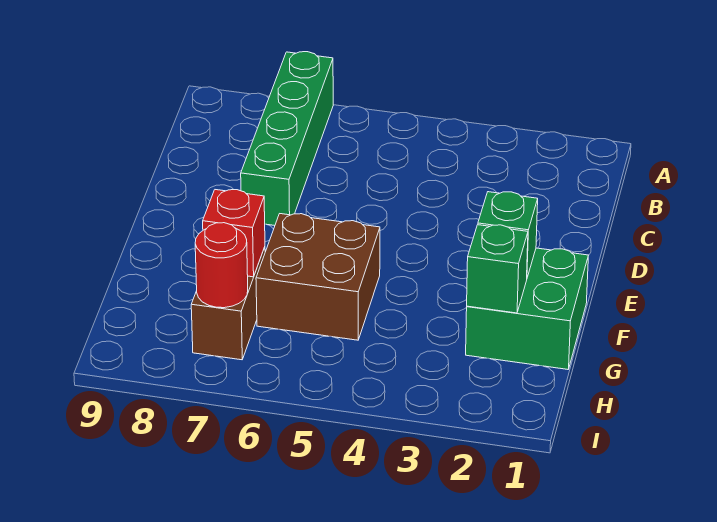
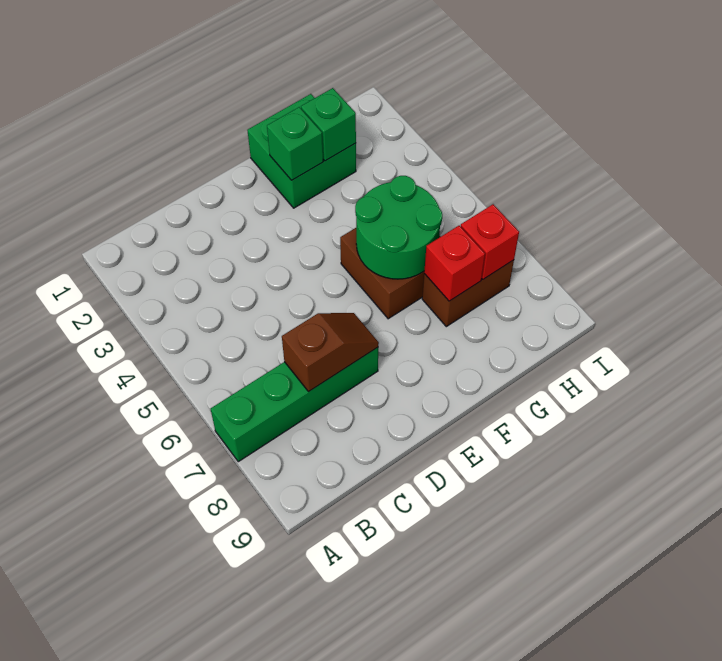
none -> brown slope C7:D7 level 2 top C
none -> green round brick F5:G6 level 2
red round brick H7 level 2 -> red brick H7 level 2

